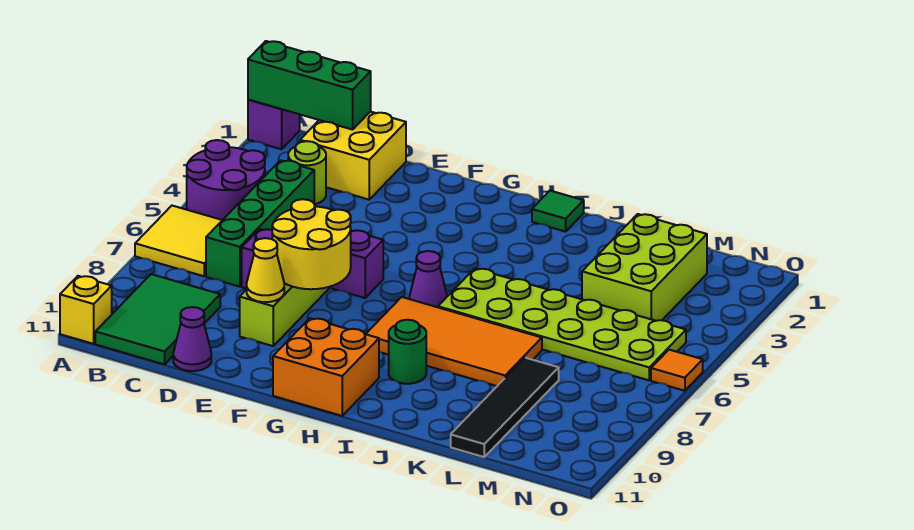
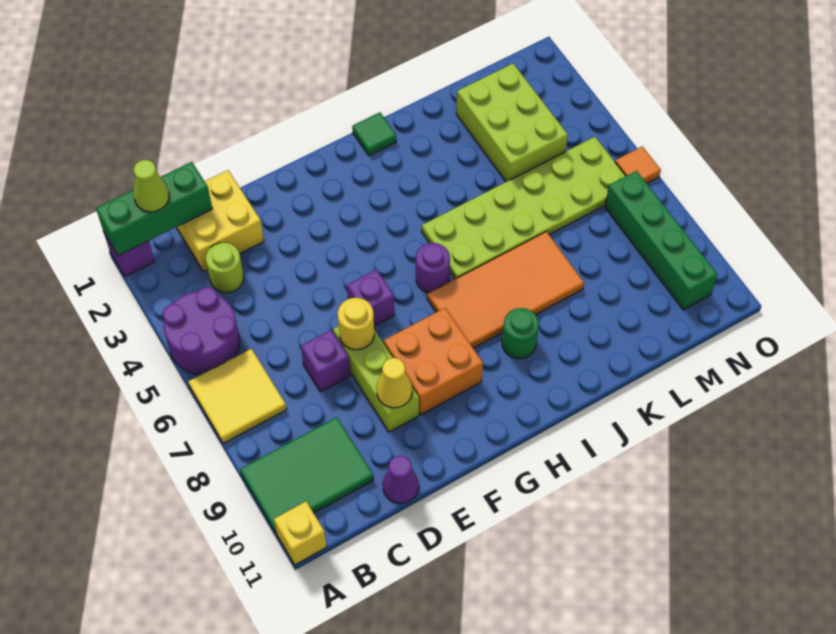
none -> lime cone B1 level 3
green tile B9:C11 level 1 -> green tile A9:C10 level 1
green brick C4:C7 level 1 -> green brick N7:N10 level 1
yellow round brick E7:F8 level 2 -> yellow round brick E7 level 2
orange brick G10:H11 level 1 -> orange brick F8:G9 level 1
purple cone H6 level 1 -> purple round brick H6 level 1
black tile L8:L11 level 1 -> none

